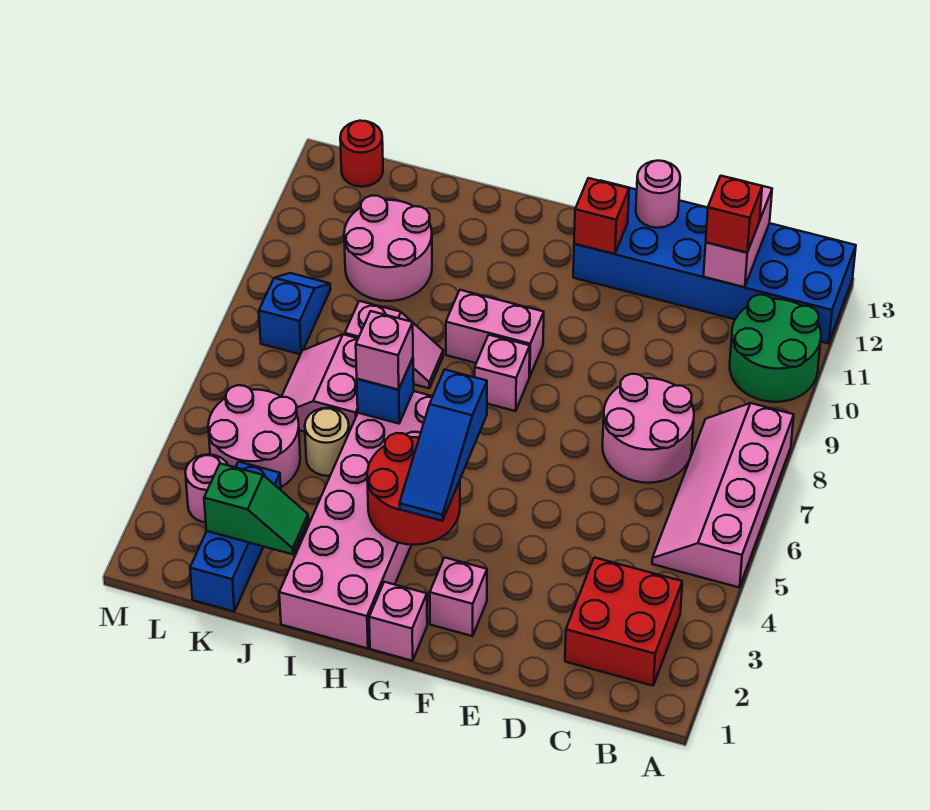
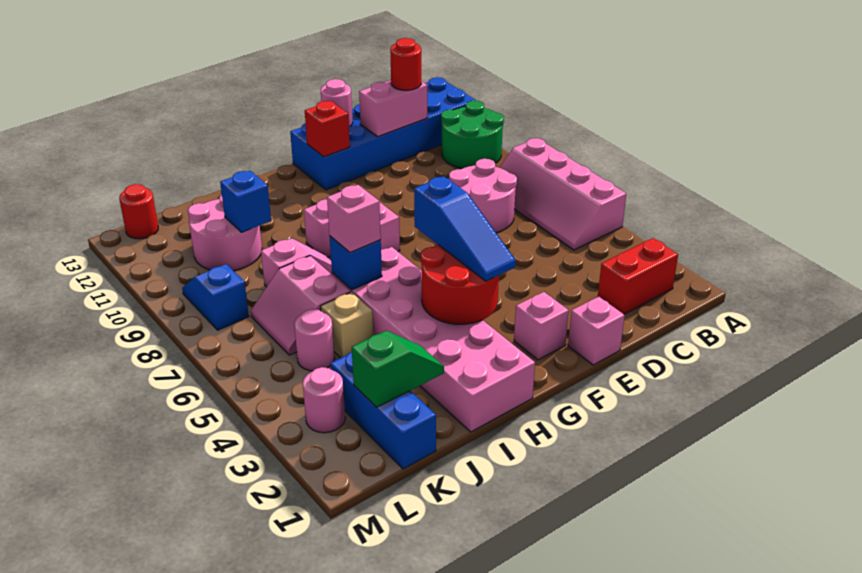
red brick B2:C3 level 1 -> red brick B2:C2 level 1
pink brick C12:C13 level 2 -> pink brick C12:D12 level 2
red brick C12 level 3 -> red round brick C12 level 3
pink brick G1 level 1 -> pink brick E1 level 1
tan round brick J5 level 1 -> tan brick J5 level 1
none -> blue brick J10 level 2
pink round brick K4:L5 level 1 -> pink round brick K5 level 1

